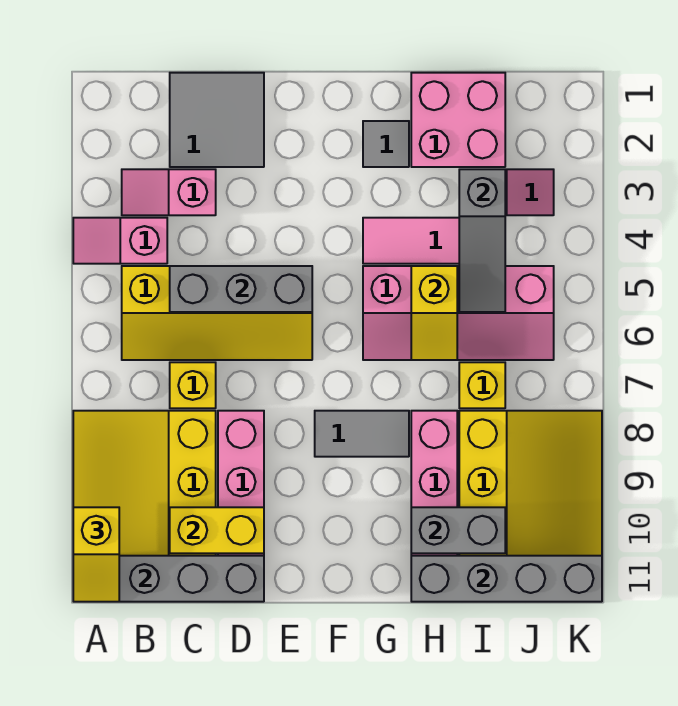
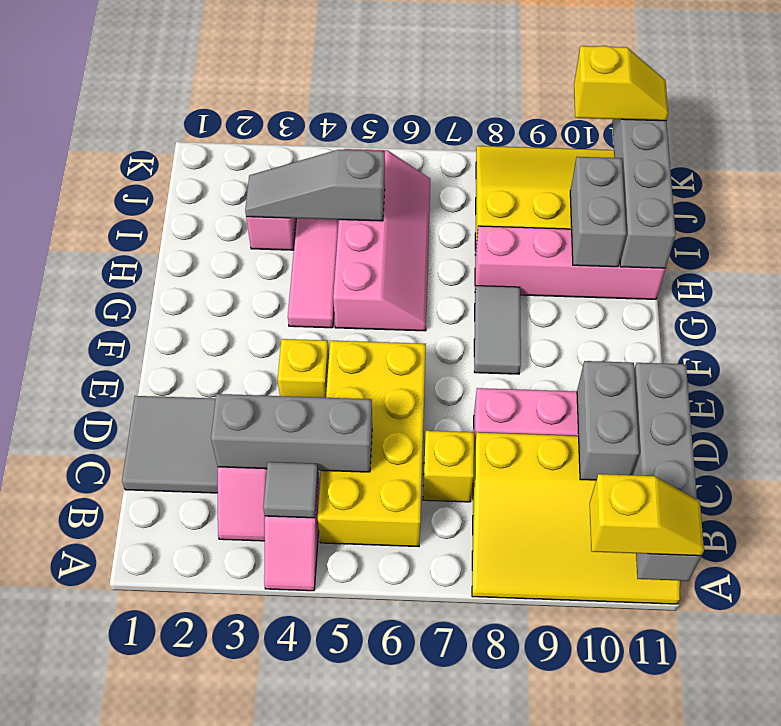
yellow slope B5:E6 level 1 top 5 -> yellow brick B5:E6 level 1
grey brick C5:E5 level 2 -> grey brick C3:C5 level 2
yellow brick C10:D10 level 2 -> grey brick C10:D10 level 2
grey tile G2 level 1 -> grey tile B4 level 2
pink brick H1:I2 level 1 -> none
yellow slope H5:H6 level 2 top 5 -> yellow slope K10:K11 level 3 top 10
grey slope I3:I5 level 2 top 3 -> grey slope I3:I5 level 2 top 5
yellow brick I7 level 1 -> yellow brick E4 level 1

